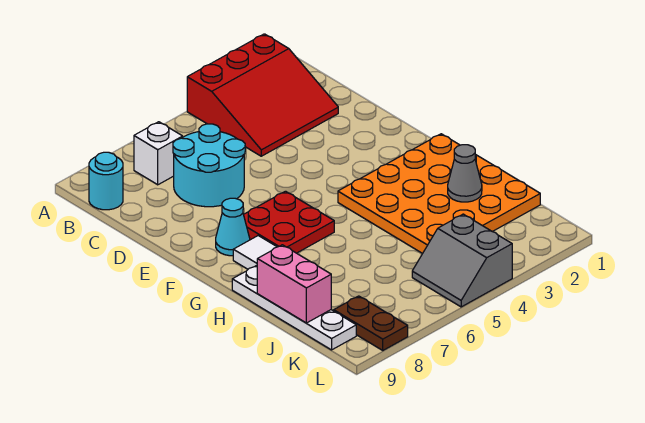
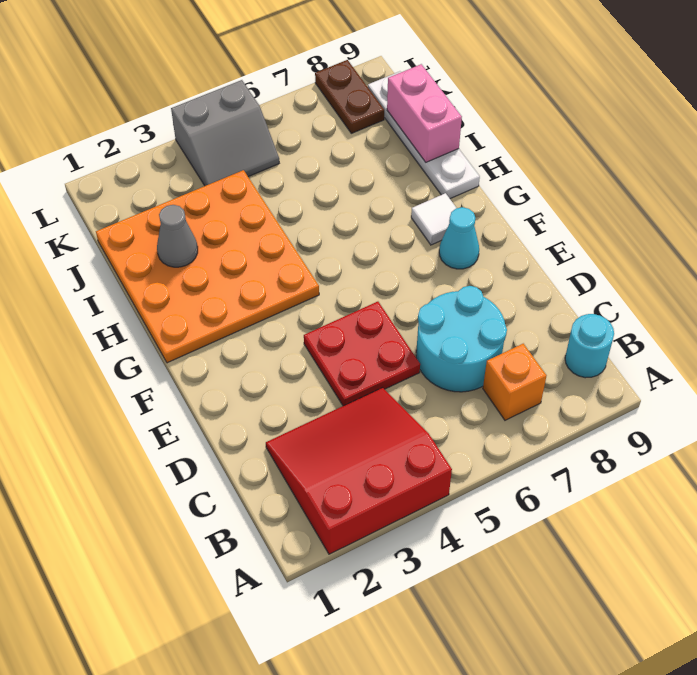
white brick B7 level 1 -> orange brick B7 level 1
red plate F6:G7 level 1 -> red plate D4:E5 level 1
grey slope K4:L5 level 1 top 4 -> grey slope K4:L5 level 1 top L

